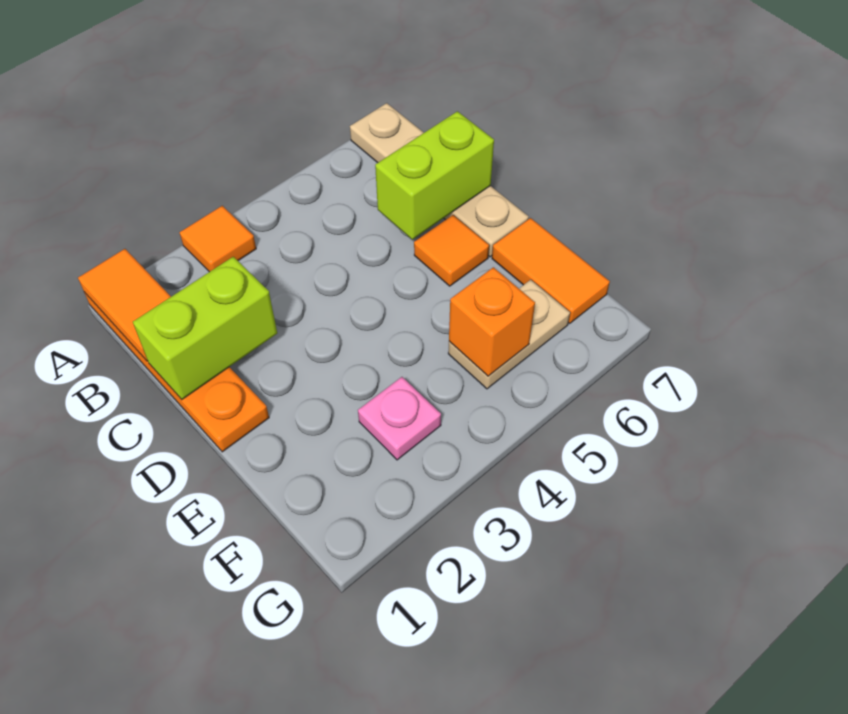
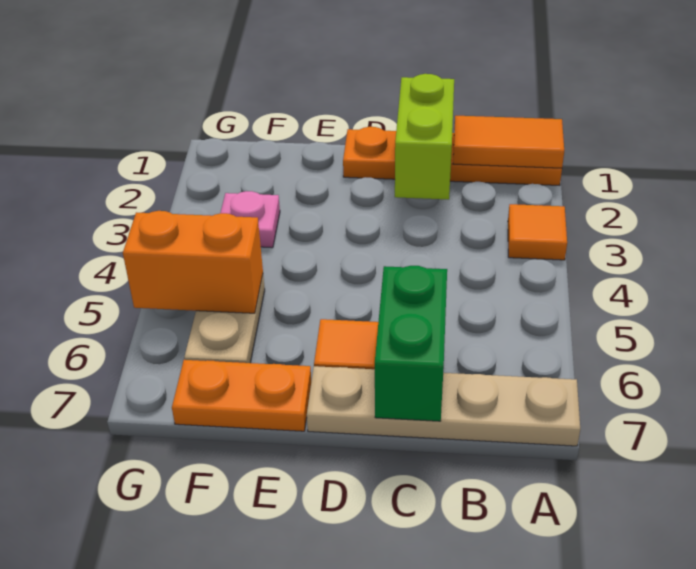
lime brick C6:C7 level 2 -> green brick C6:C7 level 2
orange tile E7:F7 level 1 -> orange plate E7:F7 level 1
orange brick F5 level 2 -> orange brick F5:G5 level 2

